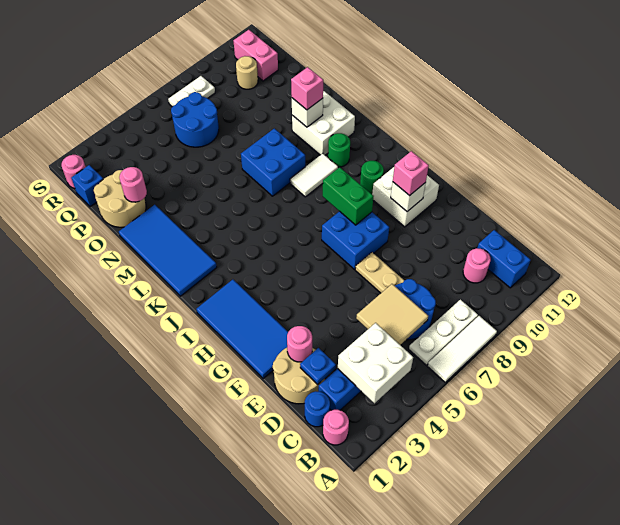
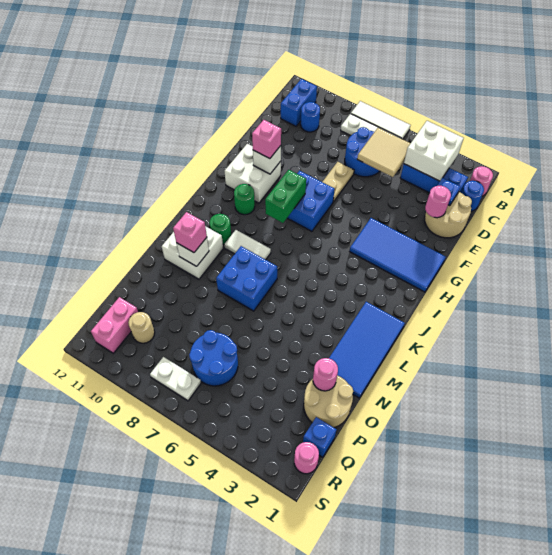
pink round brick C10 level 1 -> blue round brick C10 level 1
blue tile F1:I2 level 1 -> blue tile G1:H4 level 1

